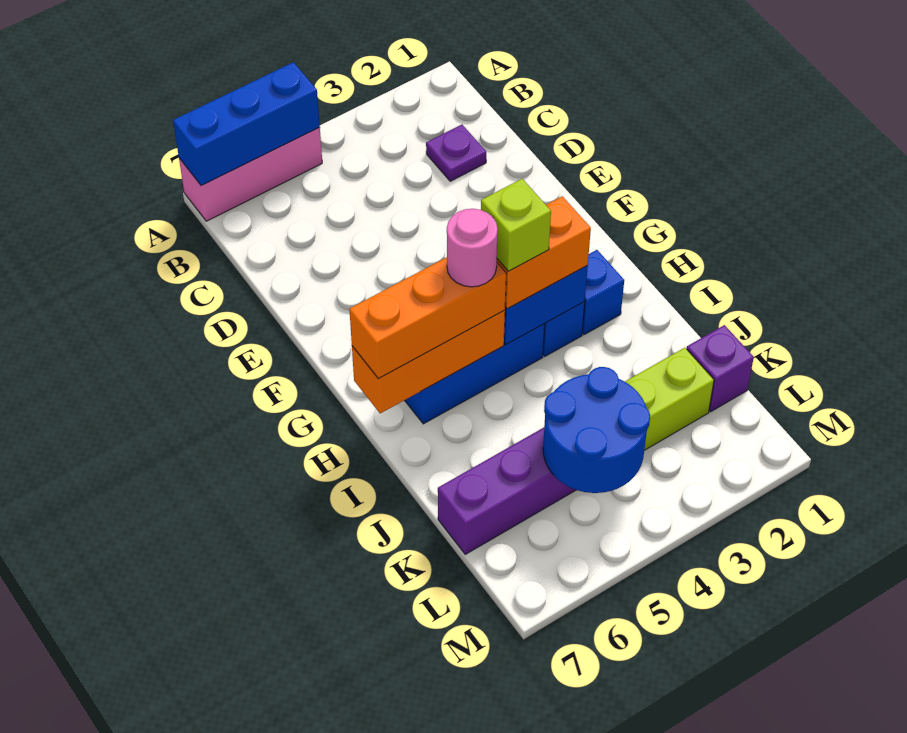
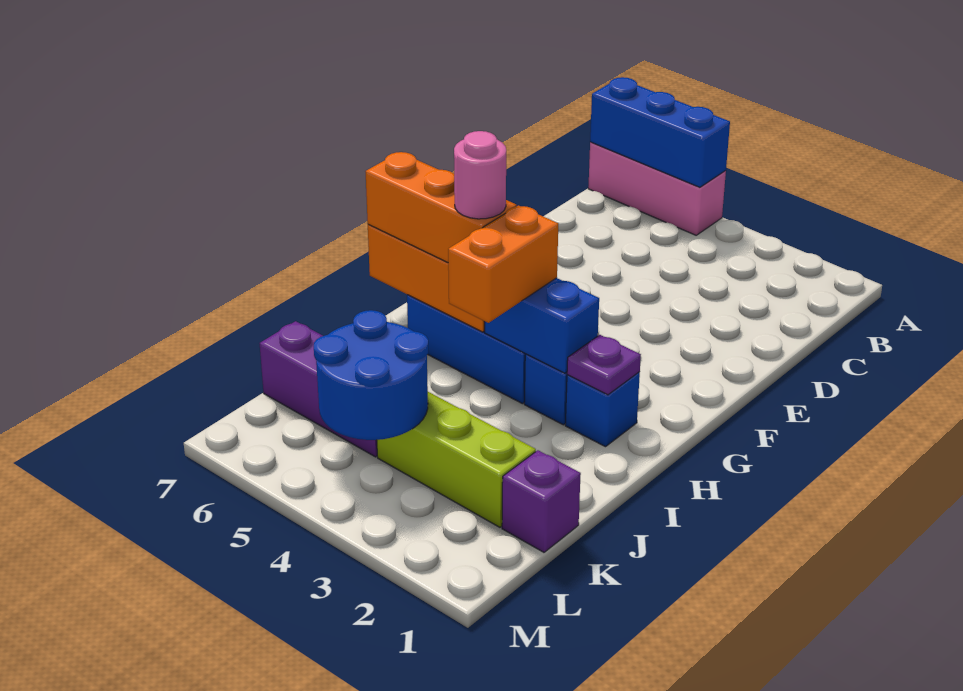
purple plate C2 level 1 -> purple plate H2 level 2
orange brick H3:H4 level 3 -> orange brick H4:I4 level 3
lime brick H4 level 4 -> none

